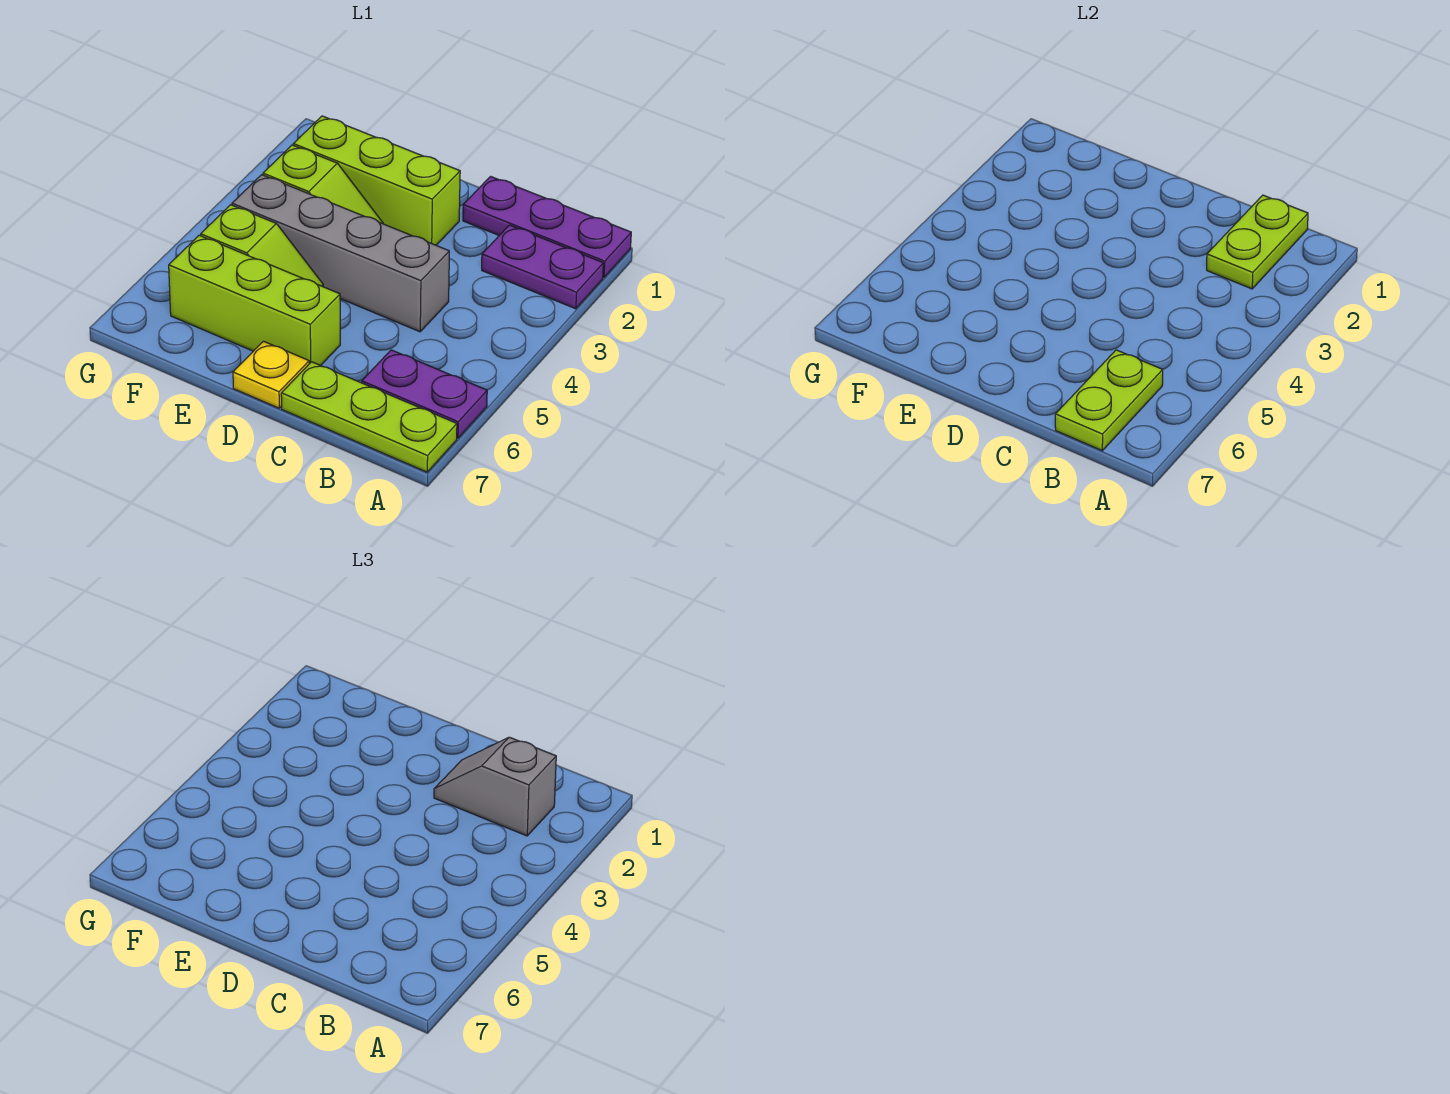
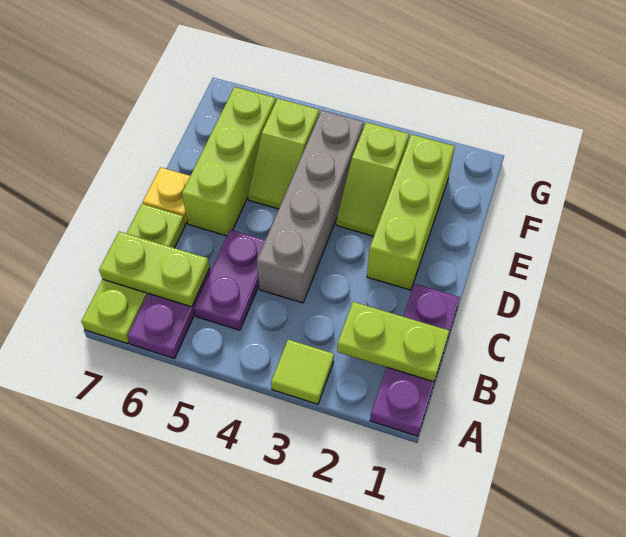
purple plate A2:B2 level 1 -> purple plate B5:C5 level 1
none -> lime tile A3 level 1
grey slope B2:C2 level 3 top B -> none

